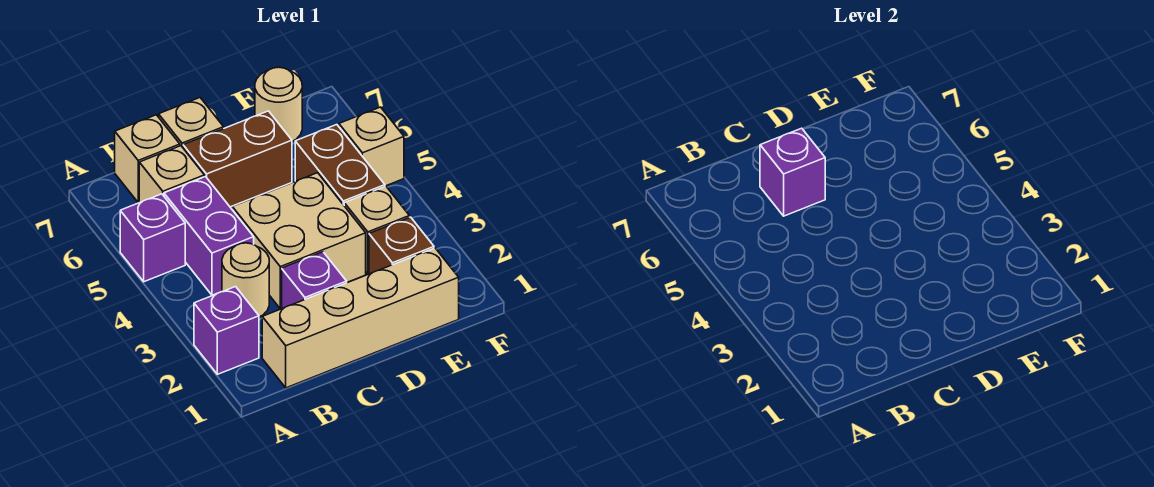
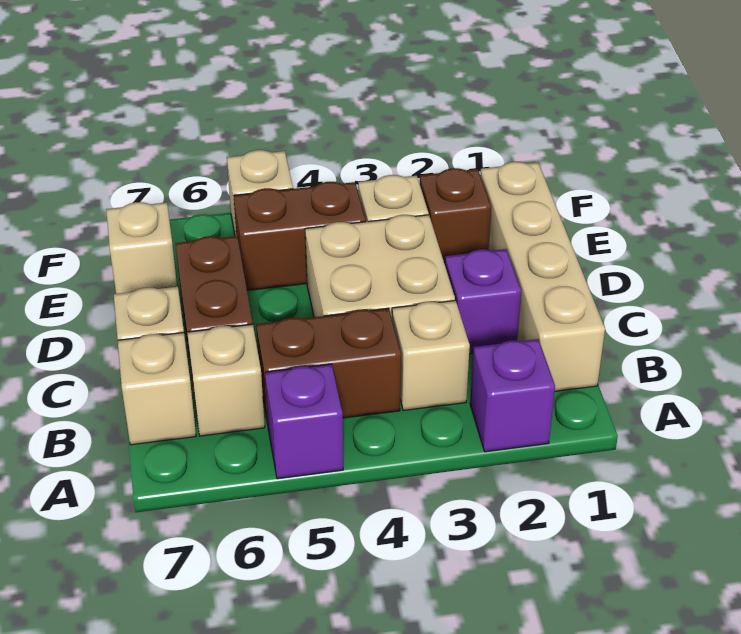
tan round brick B3 level 1 -> tan brick B3 level 1
purple brick B4:B5 level 1 -> brown brick B4:B5 level 1
purple brick C6 level 2 -> none
tan round brick E7 level 1 -> tan brick E7 level 1

